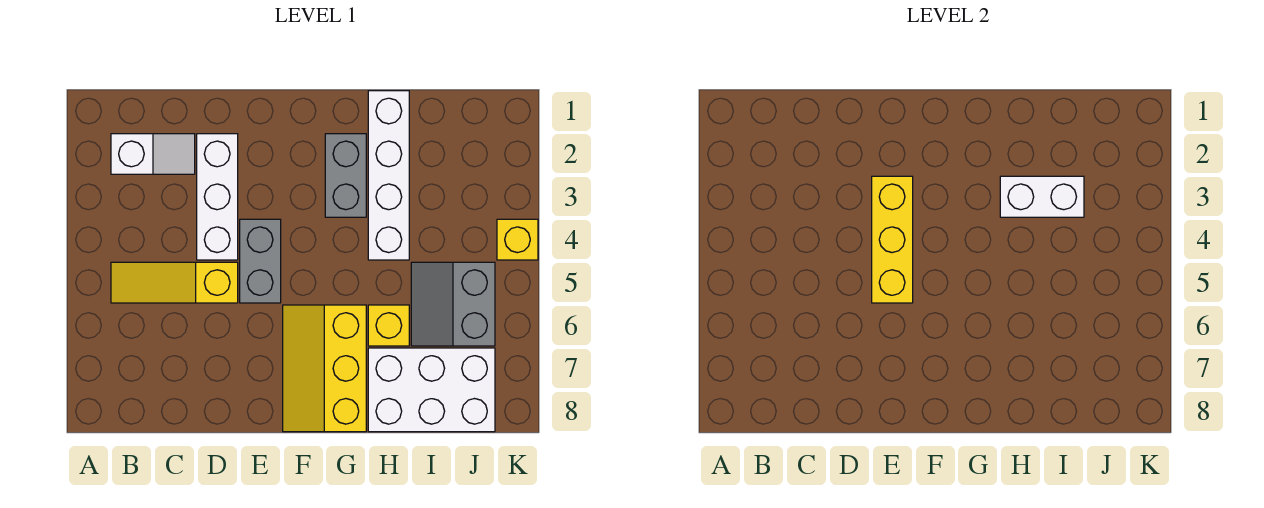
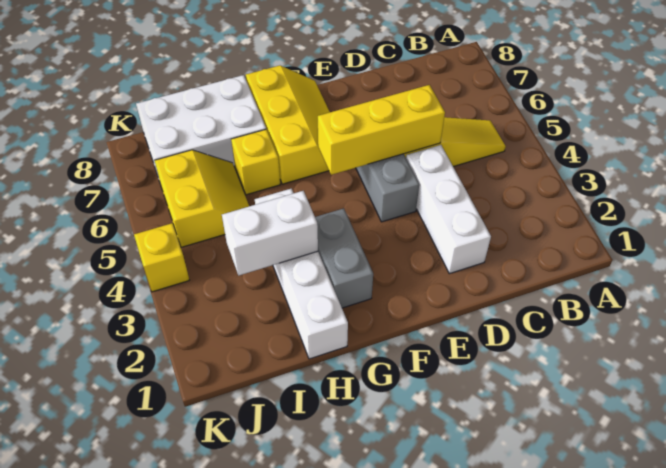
white slope B2:C2 level 1 top B -> none
yellow brick E3:E5 level 2 -> yellow brick D5:F5 level 2
grey slope I5:J6 level 1 top J -> yellow slope I5:J6 level 1 top J

